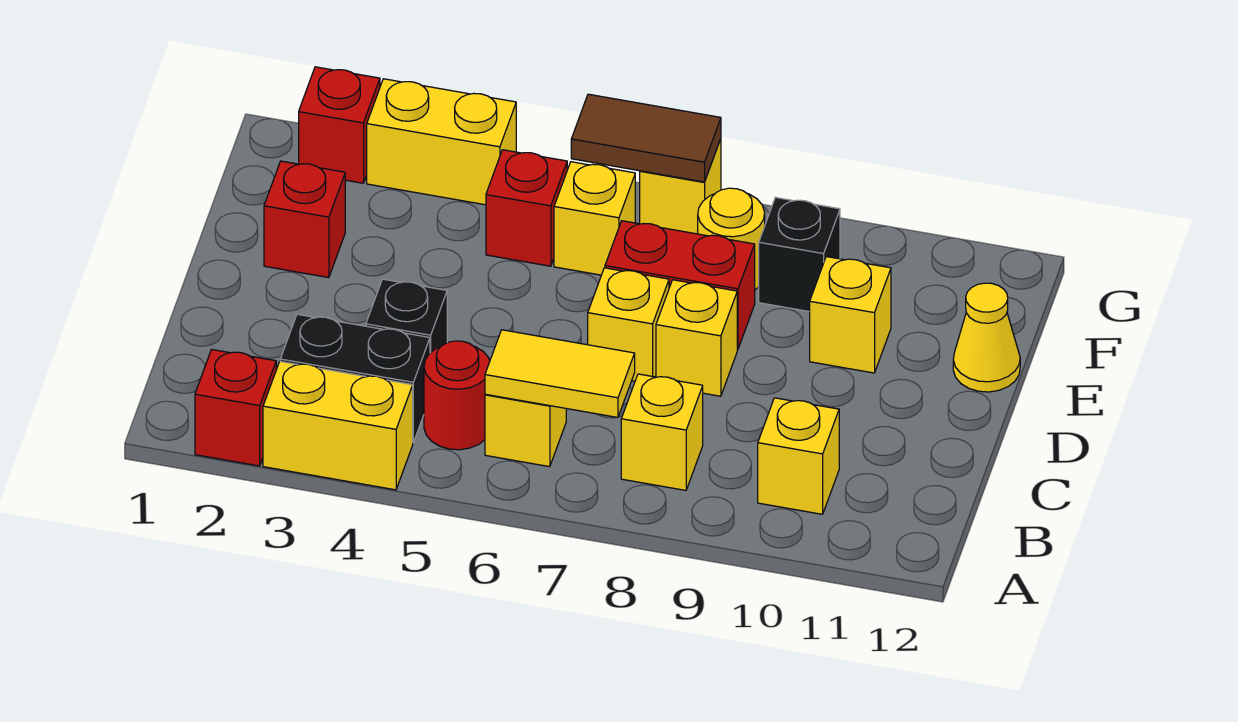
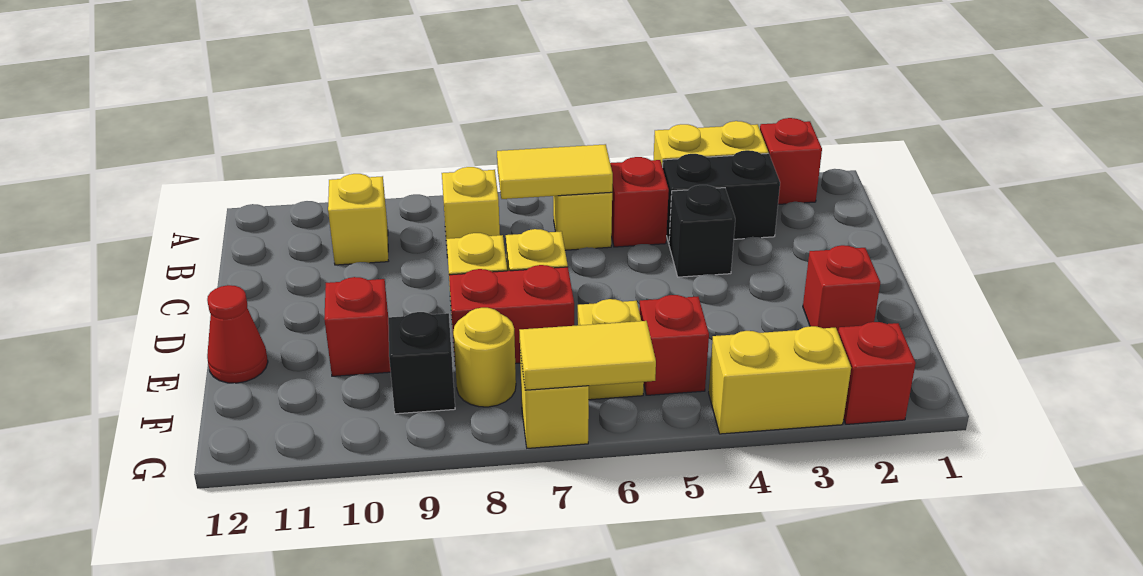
red round brick B5 level 1 -> red brick B5 level 1
yellow brick E10 level 1 -> red brick E10 level 1
yellow cone E12 level 1 -> red cone E12 level 1
brown tile G6:G7 level 2 -> yellow tile G6:G7 level 2

